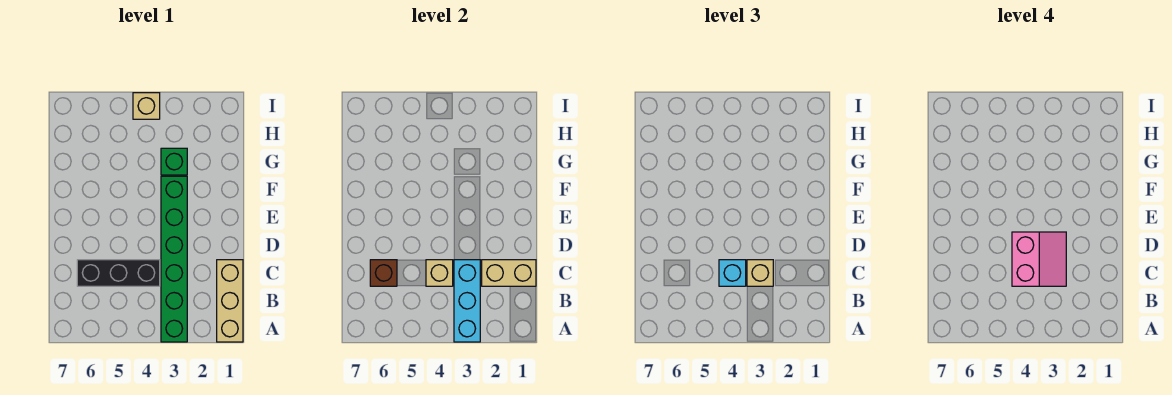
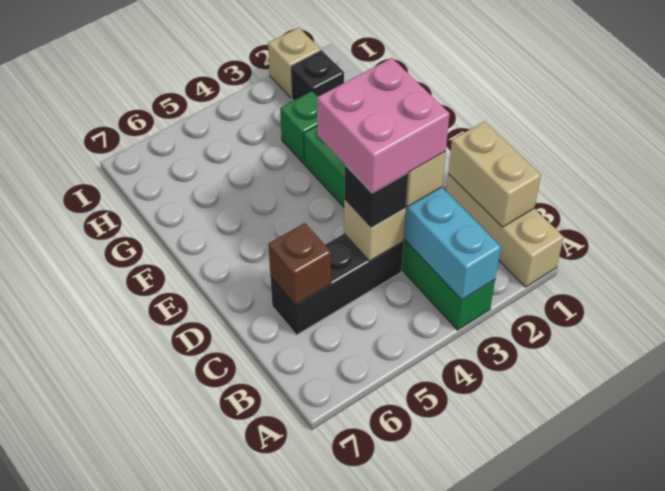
tan brick C1:C2 level 2 -> tan brick B1:C1 level 2
pink slope C3:D4 level 4 top 4 -> pink brick C3:D4 level 4
cyan brick C4 level 3 -> black brick C4 level 3
none -> black brick H2 level 1
tan brick I4 level 1 -> tan brick I2 level 1

